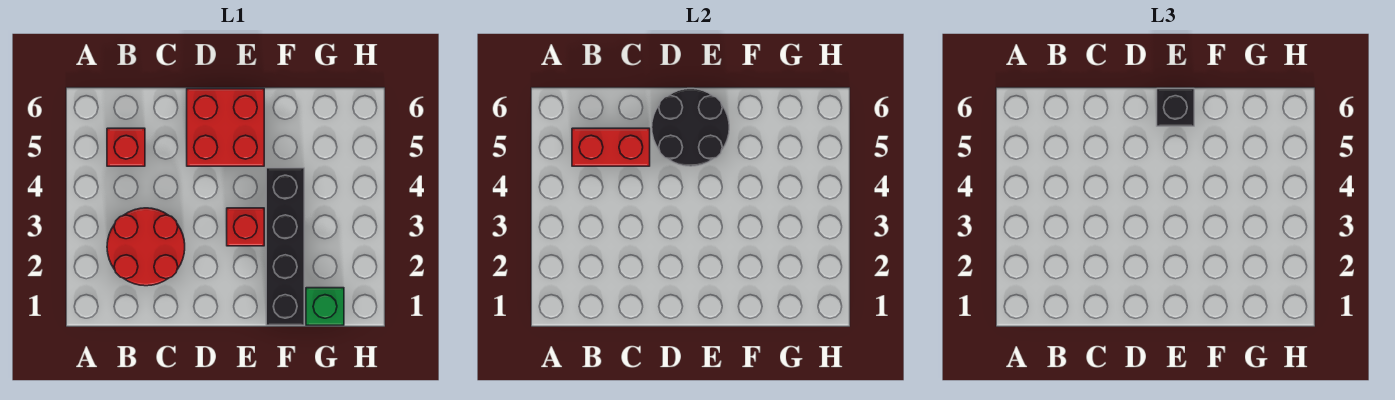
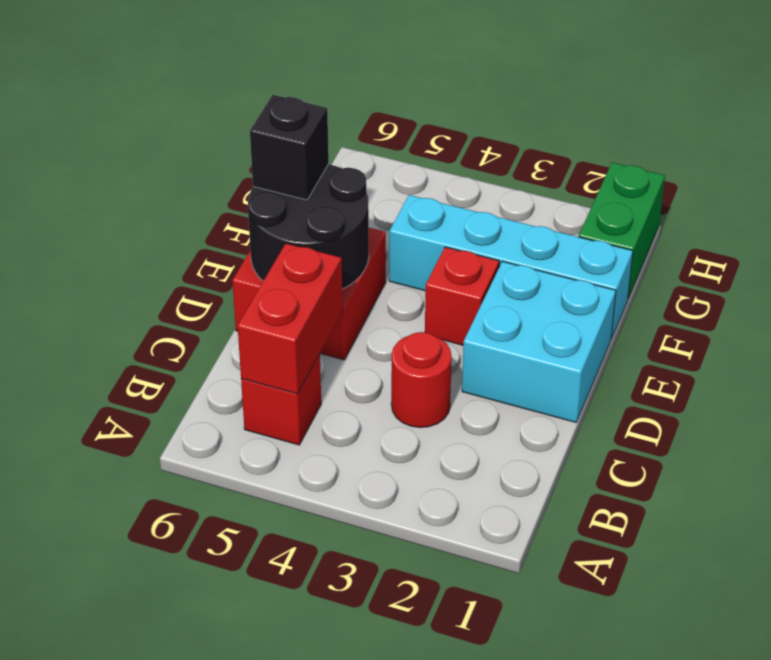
red round brick B2:C3 level 1 -> red round brick C3 level 1
none -> cyan brick D1:E2 level 1
black brick F1:F4 level 1 -> cyan brick F1:F4 level 1
green brick G1 level 1 -> green brick G1:H1 level 1

